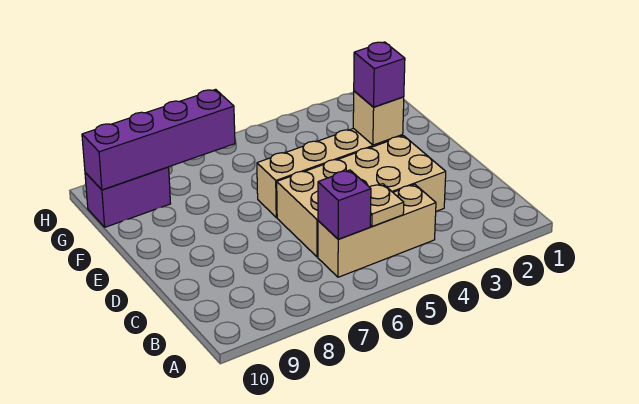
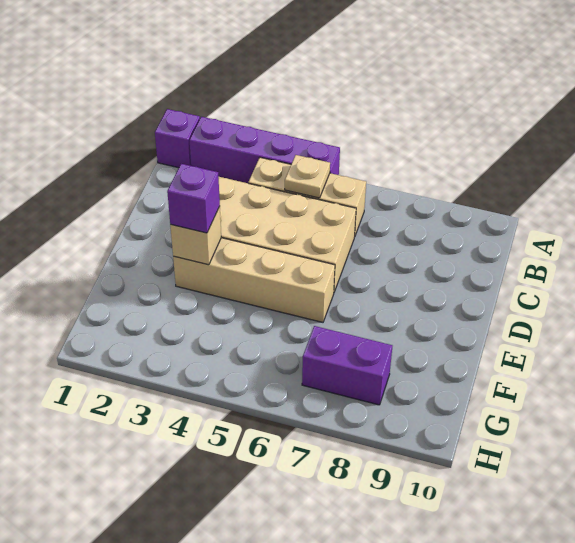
purple brick B6 level 2 -> purple brick A1 level 1
purple brick G7:G10 level 2 -> purple brick A2:A5 level 1
purple brick G9:G10 level 1 -> purple brick G7:G8 level 1

